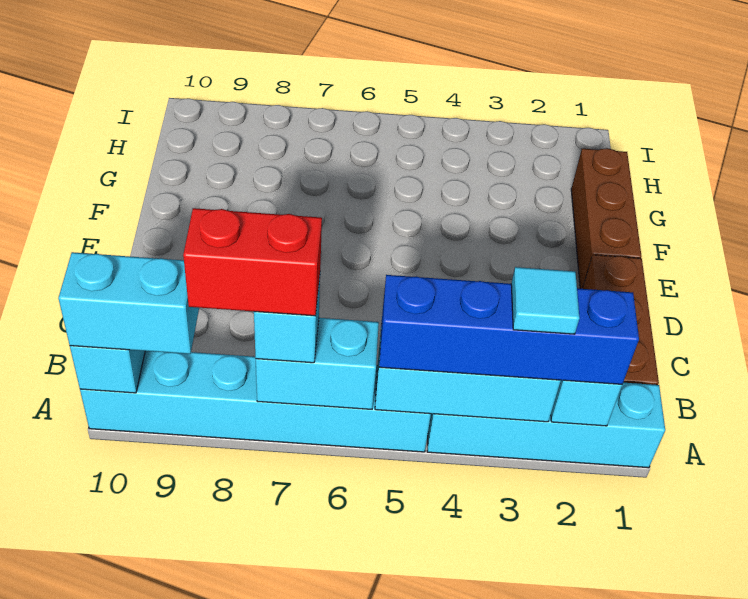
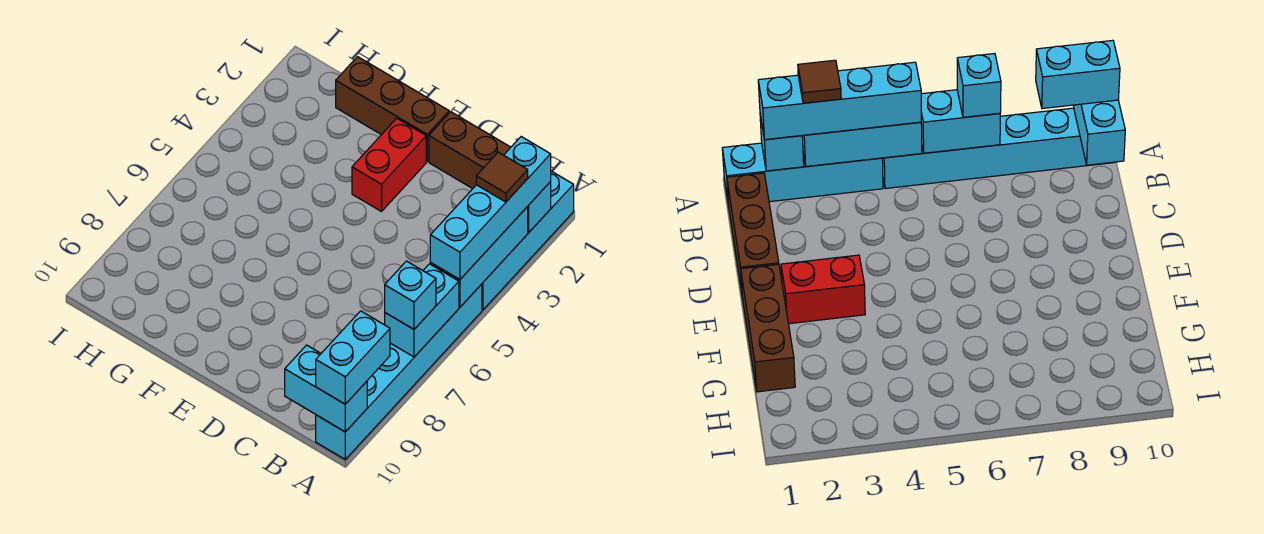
blue brick A2:A5 level 3 -> cyan brick A2:A5 level 3
cyan tile A3 level 4 -> brown tile A3 level 4
red brick A7:A8 level 4 -> red brick E2:E3 level 1

